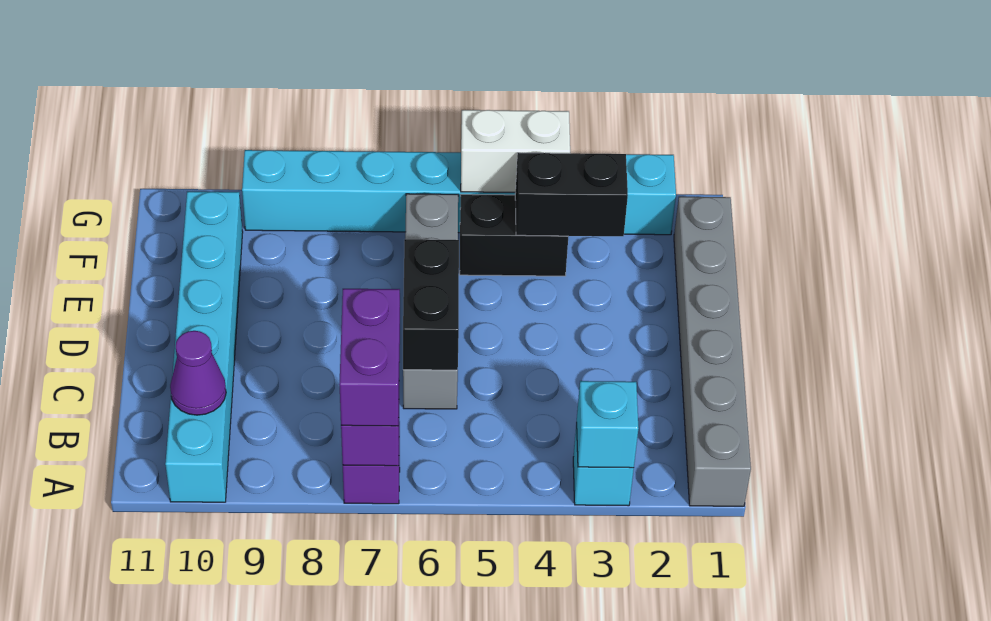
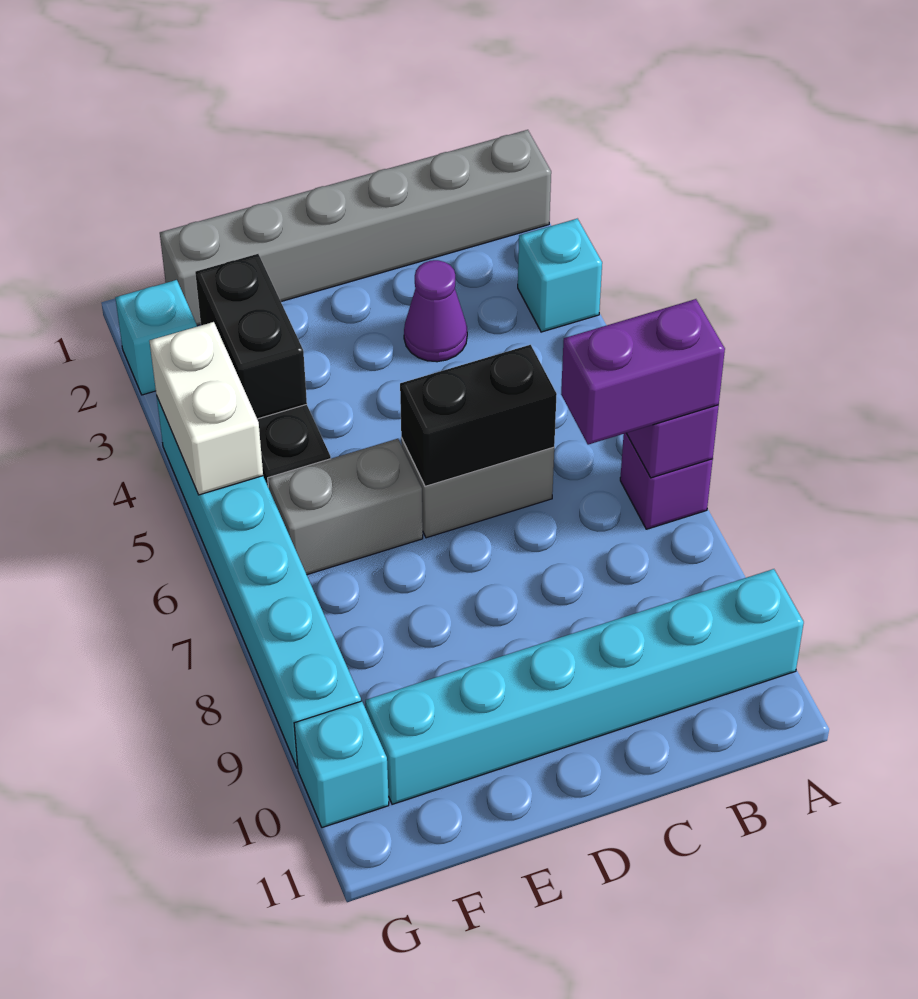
cyan brick A3 level 2 -> cyan brick G10 level 1
purple cone B10 level 2 -> purple cone C3 level 1

